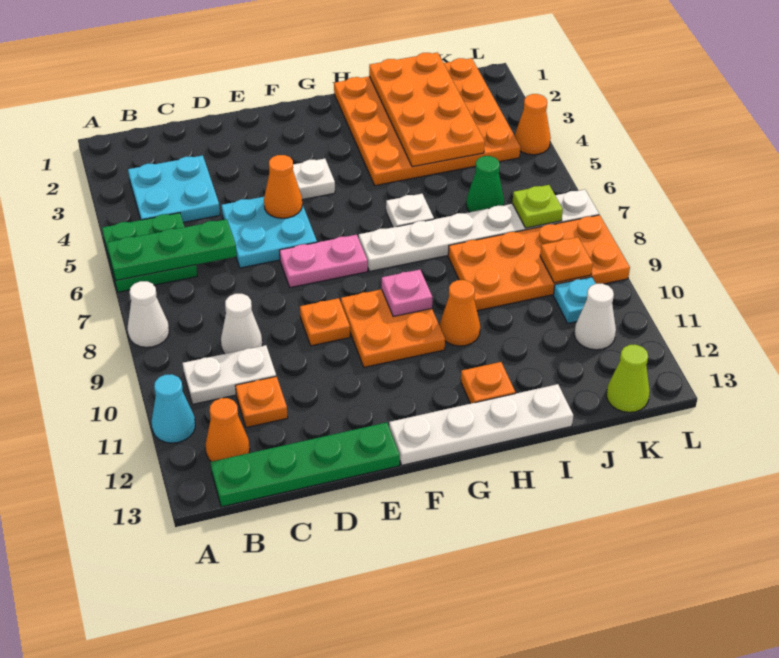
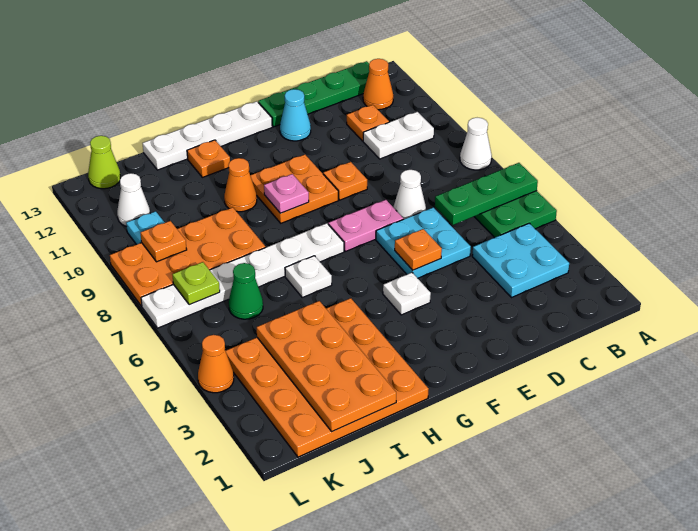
cyan cone A11 level 1 -> cyan cone E12 level 1
white cone C9 level 1 -> white cone D7 level 1
orange cone E5 level 2 -> orange plate E5 level 2

